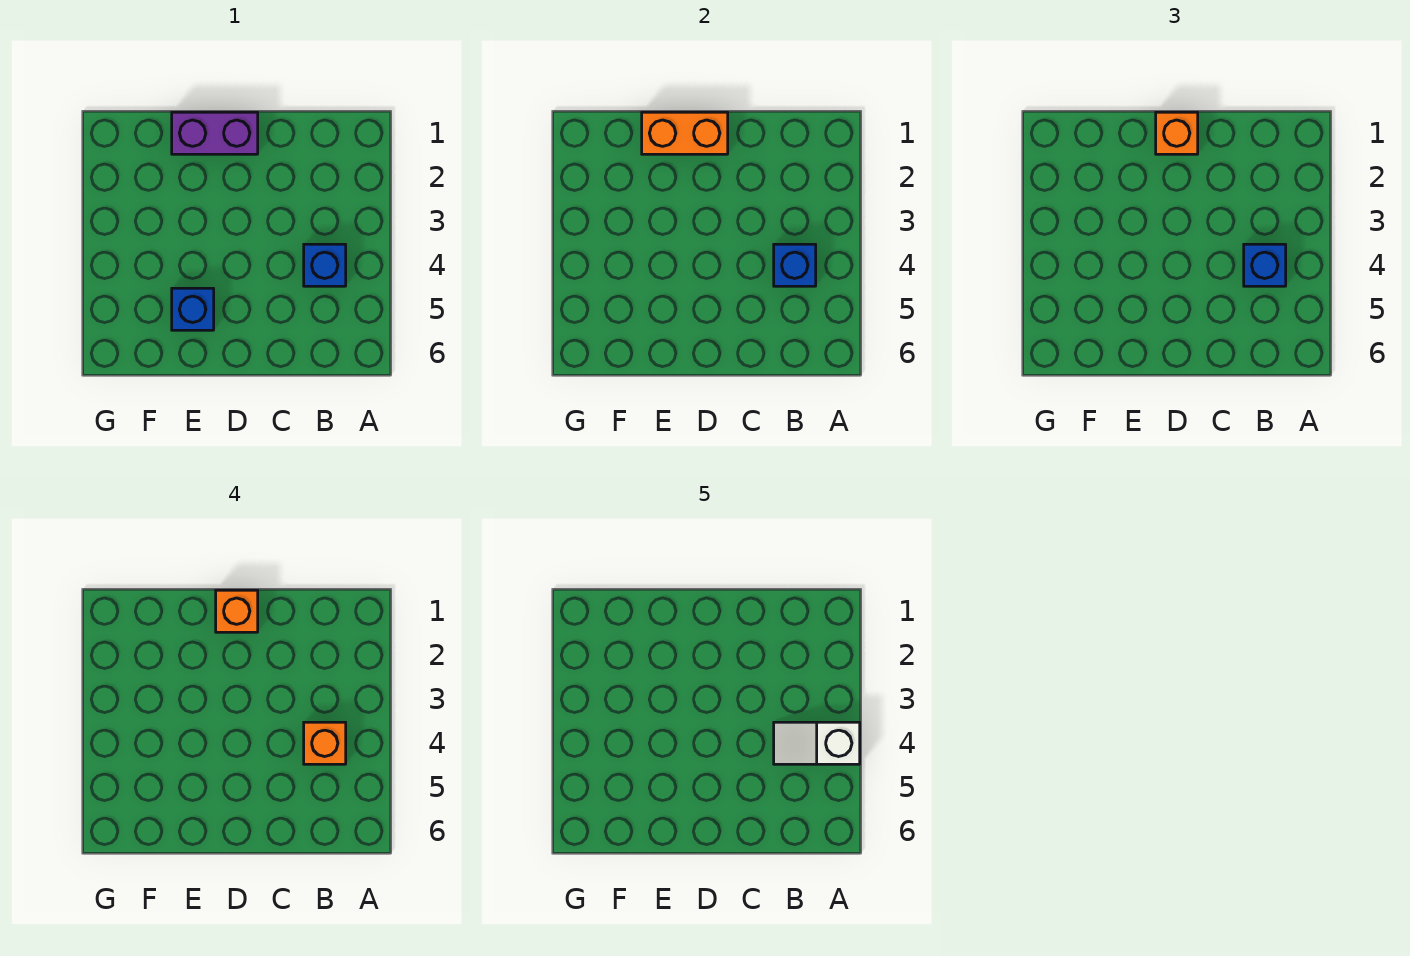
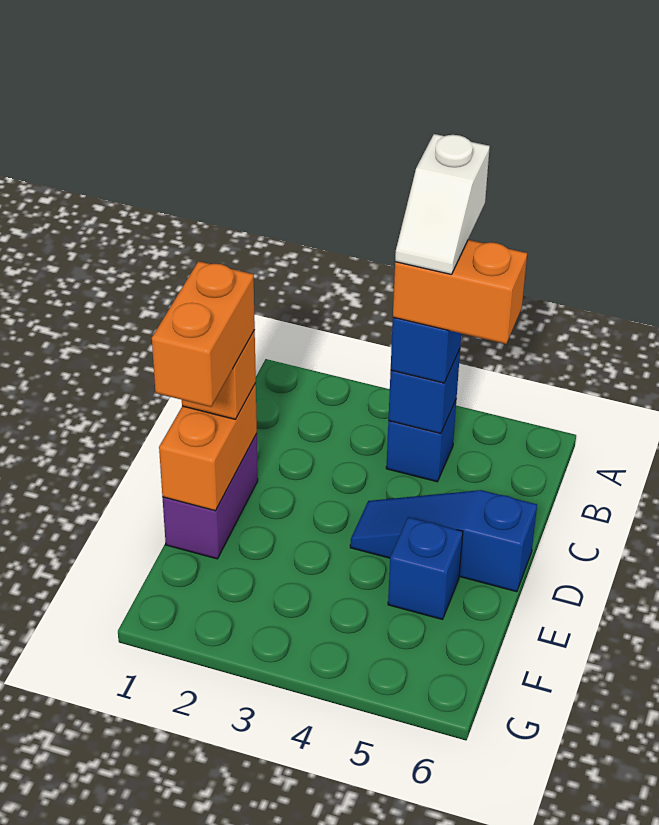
orange brick B4 level 4 -> orange brick B4:B5 level 4
orange brick D1 level 4 -> orange brick D1:E1 level 4
none -> blue slope D4:D6 level 1 top 6

